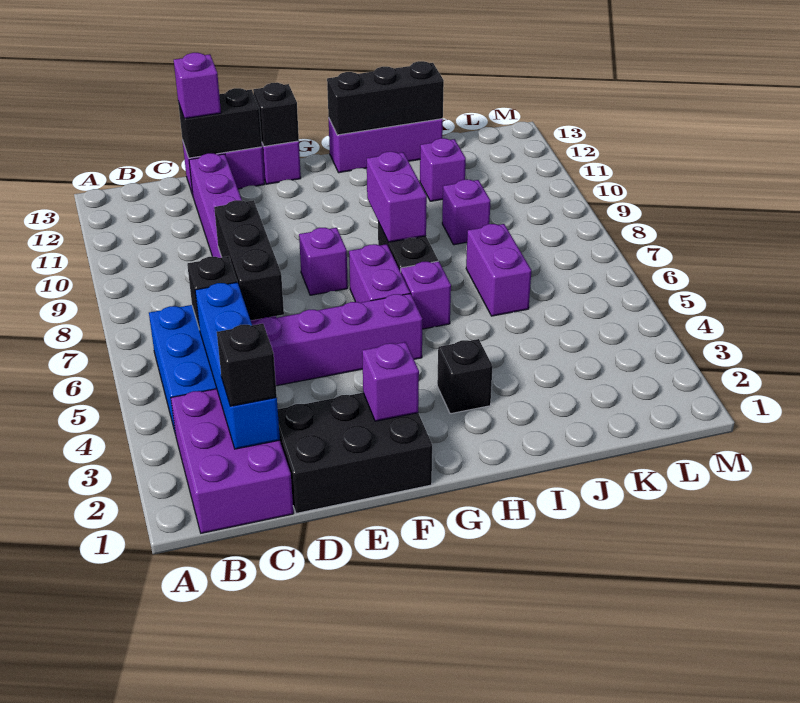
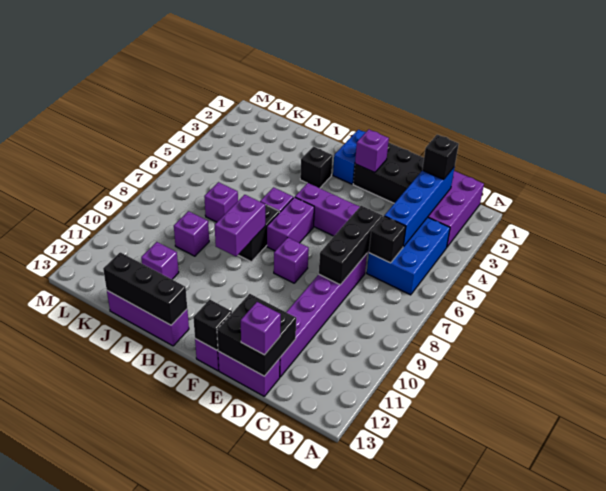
black brick D13:E13 level 2 -> black brick D12:E13 level 2
none -> blue brick G1:G2 level 1
purple brick J6:J7 level 1 -> purple brick J7 level 1

